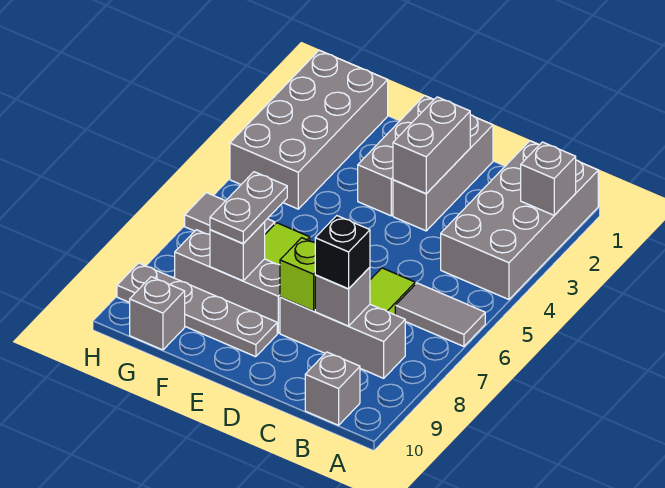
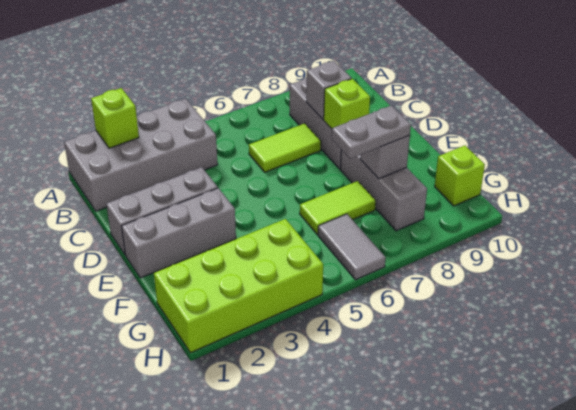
grey brick A2 level 2 -> lime brick A2 level 2
grey tile A6:B6 level 1 -> none
grey brick B10 level 1 -> none
black brick C8 level 3 -> none
grey brick D2:D3 level 2 -> none
grey plate E9:H9 level 1 -> none
grey brick G1:H4 level 1 -> lime brick G1:H4 level 1
grey brick G10 level 1 -> lime brick G10 level 1

